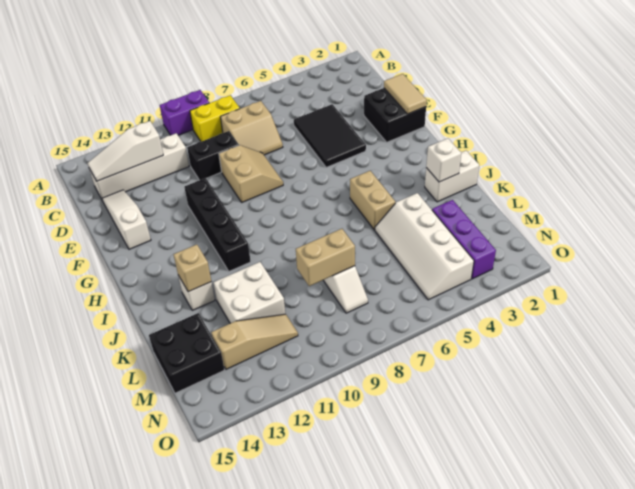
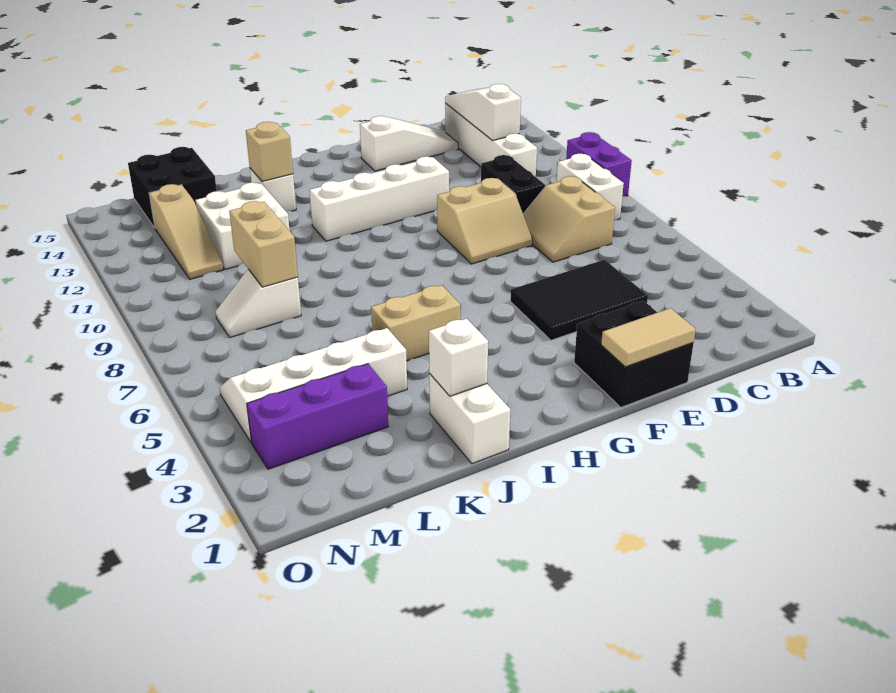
yellow brick B8:B9 level 1 -> white brick B8:B9 level 1
black brick F11:I11 level 1 -> white brick F11:I11 level 1

